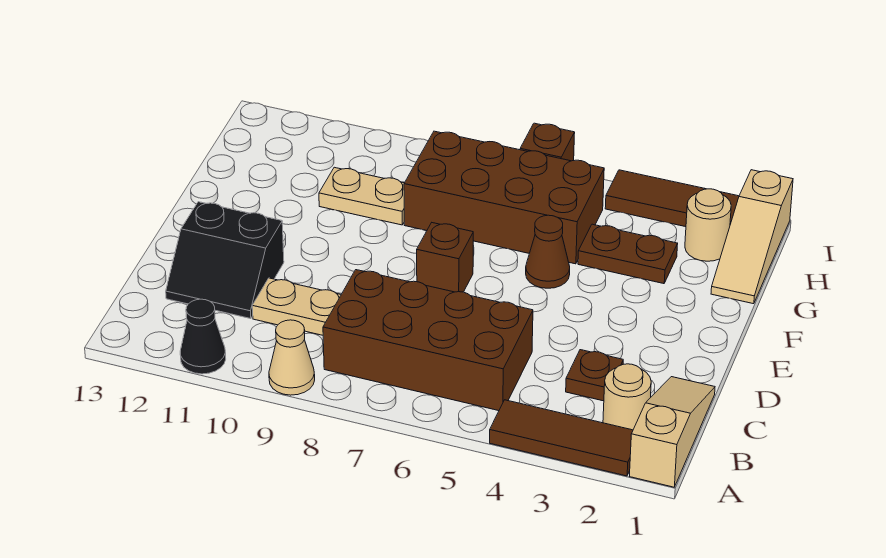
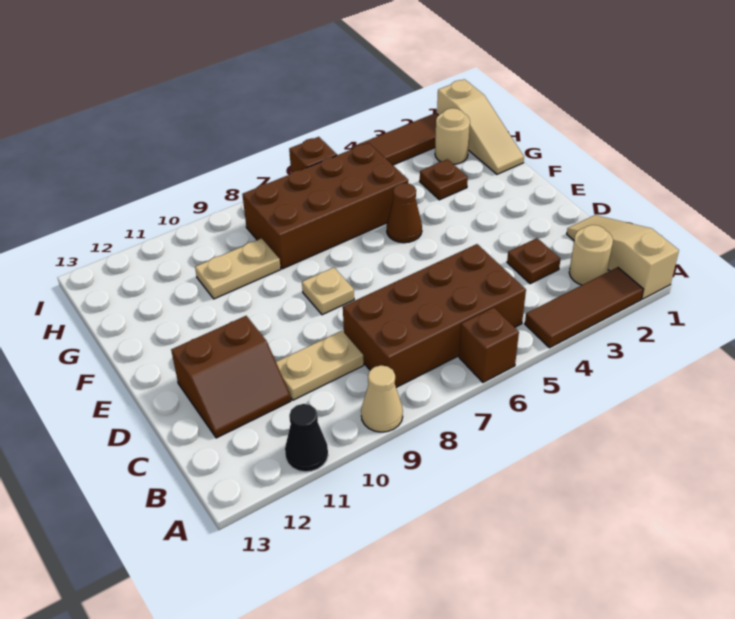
black slope C11:D12 level 1 top D -> brown slope C11:D12 level 1 top D
brown brick E7 level 1 -> brown brick A6 level 1
none -> tan plate E8 level 1
brown plate G3:G4 level 1 -> brown plate G3 level 1

